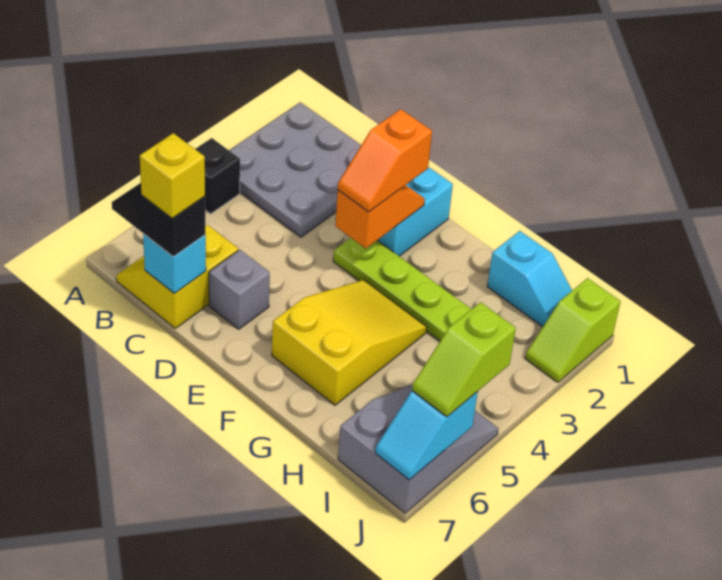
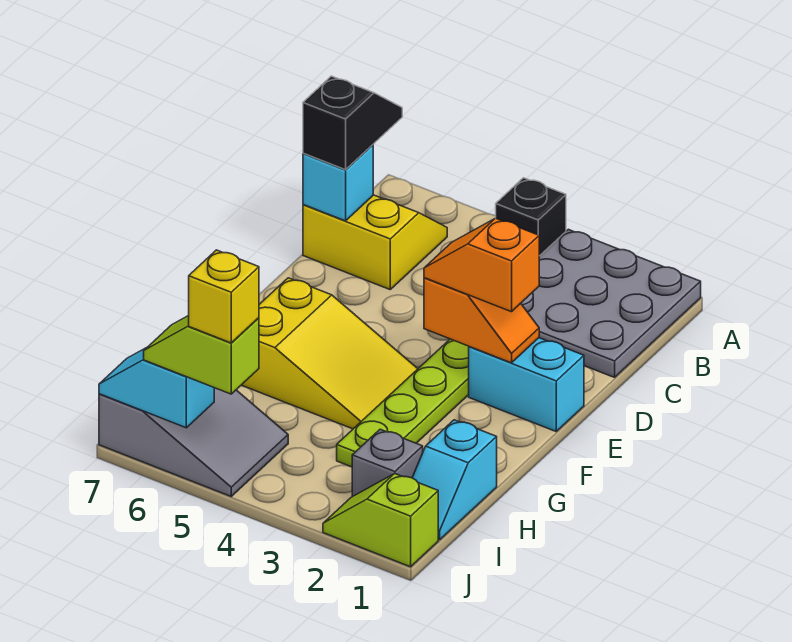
yellow brick C7 level 4 -> yellow brick J5 level 4
grey brick D6 level 1 -> grey brick I2 level 1

